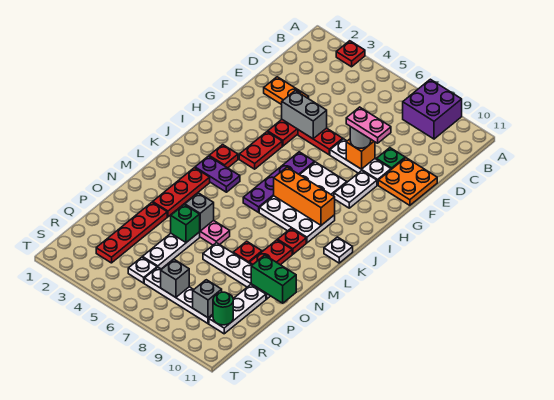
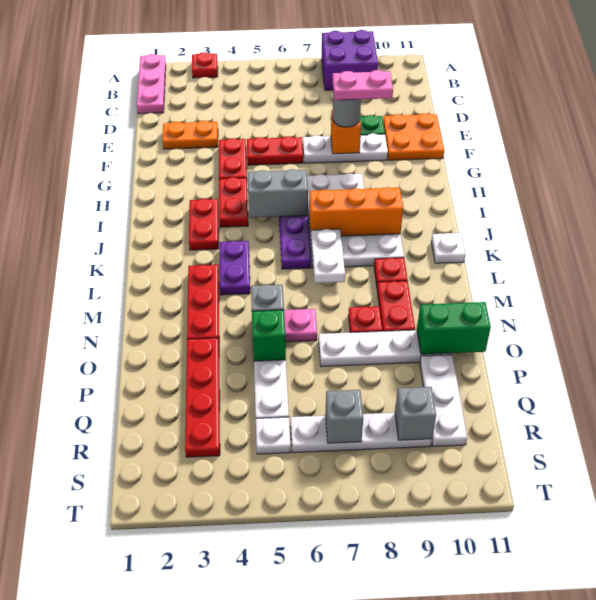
none -> pink plate A1:C1 level 1
grey brick F4:F5 level 2 -> grey brick I5:I6 level 2
white plate G9:H9 level 1 -> white plate K7:L7 level 2
red plate J3 level 1 -> red plate I3:J3 level 1
purple plate K3:K4 level 1 -> purple plate K4:L4 level 1
green round brick R10 level 2 -> none

